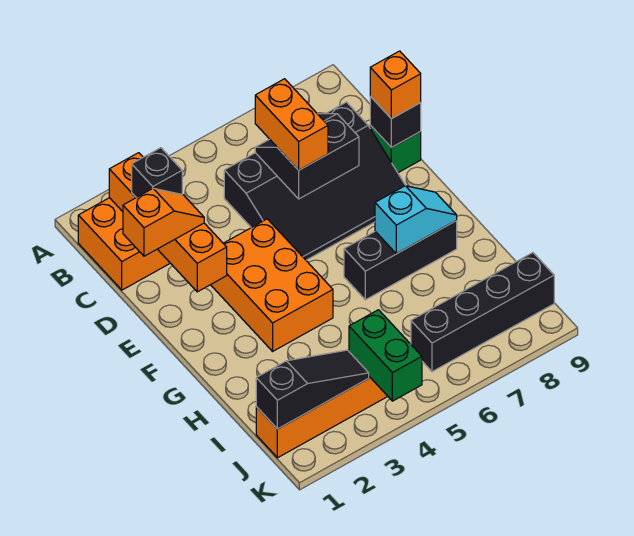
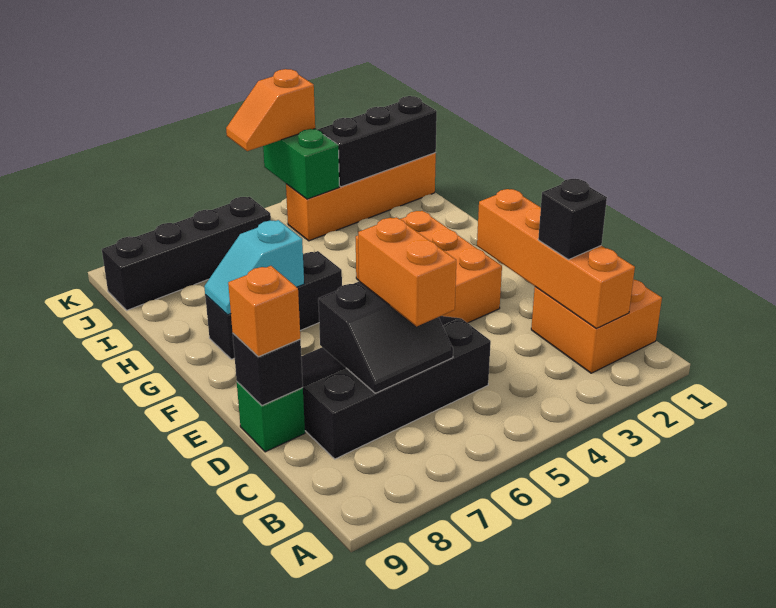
orange slope D1:D2 level 3 top 1 -> orange slope K4:K5 level 3 top 4
black slope J1:J3 level 2 top 1 -> black brick J1:J3 level 2

